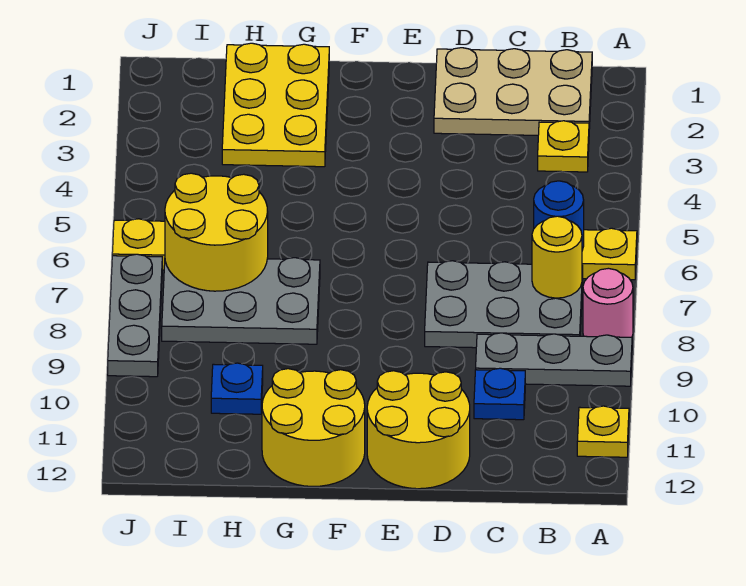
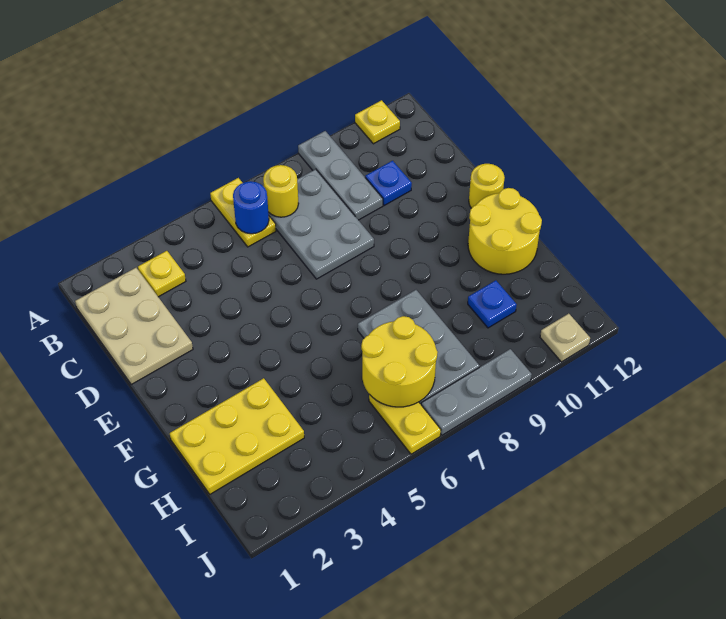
pink round brick A8 level 1 -> none
yellow round brick D11:E12 level 1 -> yellow round brick E12 level 1
none -> tan plate J11 level 1

